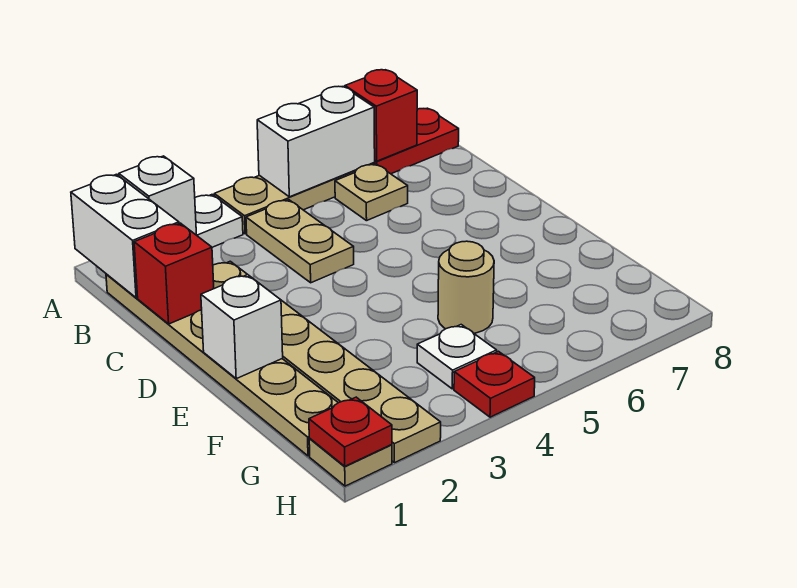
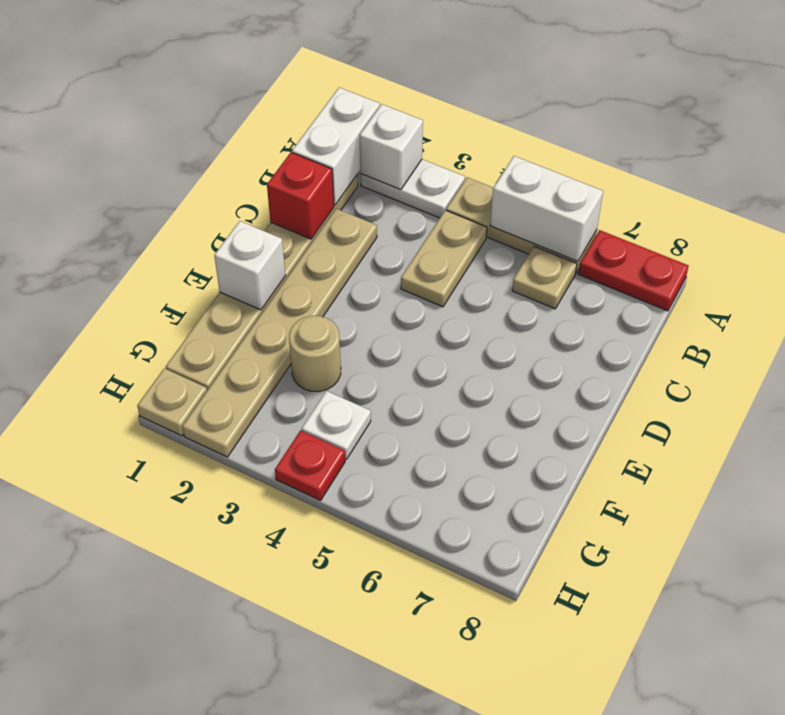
red brick A7 level 2 -> none
tan round brick F5 level 1 -> tan round brick F3 level 1
red plate H1 level 2 -> none

